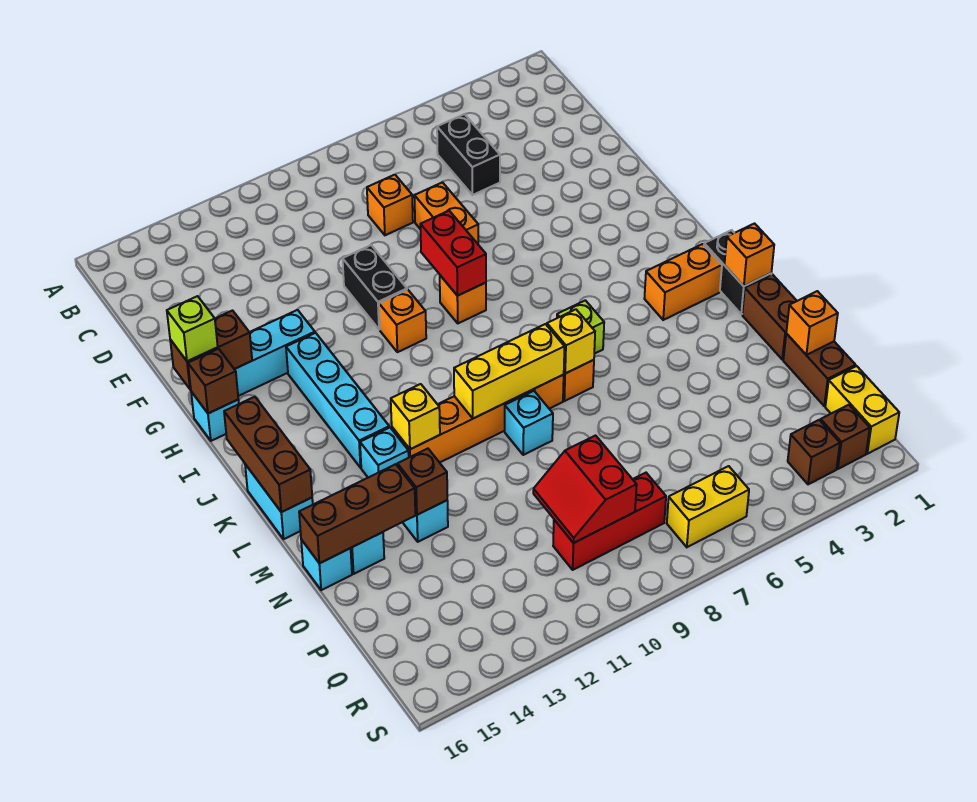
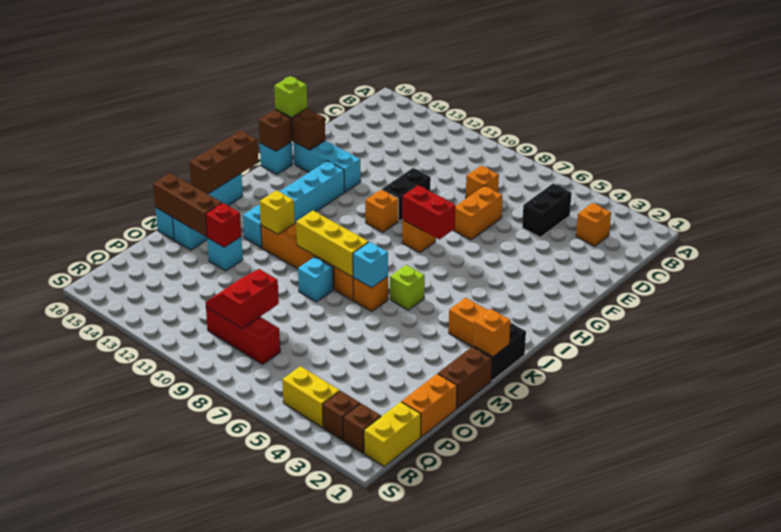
red brick G8:H8 level 2 -> red brick H7:H8 level 2
yellow brick L7 level 2 -> cyan brick L7 level 2
brown brick N13 level 2 -> red brick N13 level 2
brown brick O1:P1 level 1 -> orange brick O1:P1 level 1
orange brick O1 level 2 -> orange brick C3 level 1
yellow brick R6:R7 level 1 -> yellow brick R4:R5 level 1

